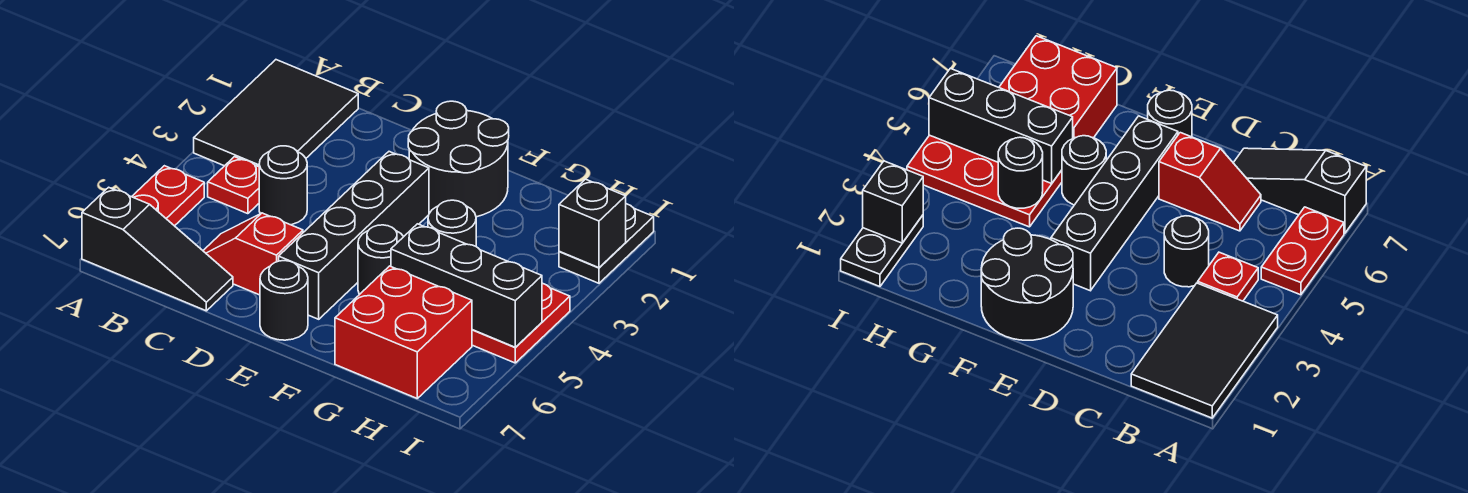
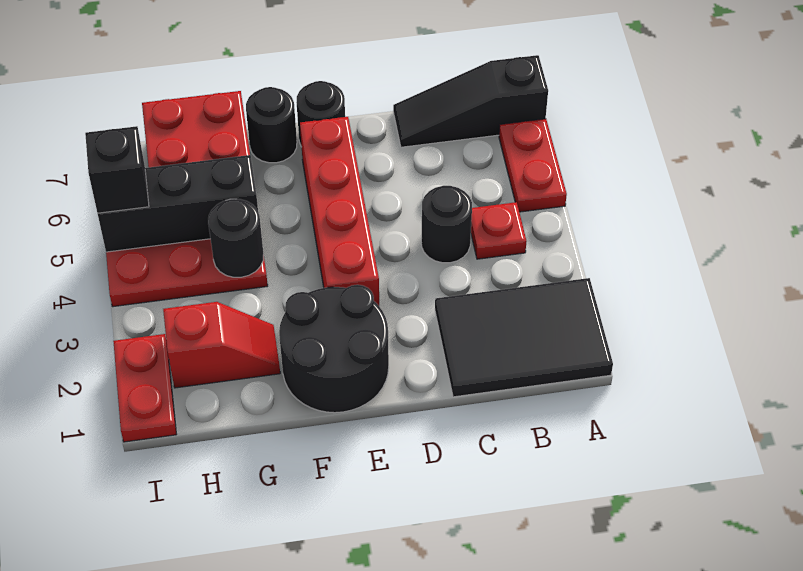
black tile A1:B3 level 1 -> black tile A1:C2 level 1
red slope C6:D6 level 1 top D -> red slope G2:H2 level 1 top H
black brick E3:E6 level 1 -> red brick E3:E6 level 1
black round brick F5 level 1 -> black round brick F7 level 1
black plate I1:I2 level 1 -> red plate I1:I2 level 1
black brick I2 level 2 -> black brick I5 level 3

